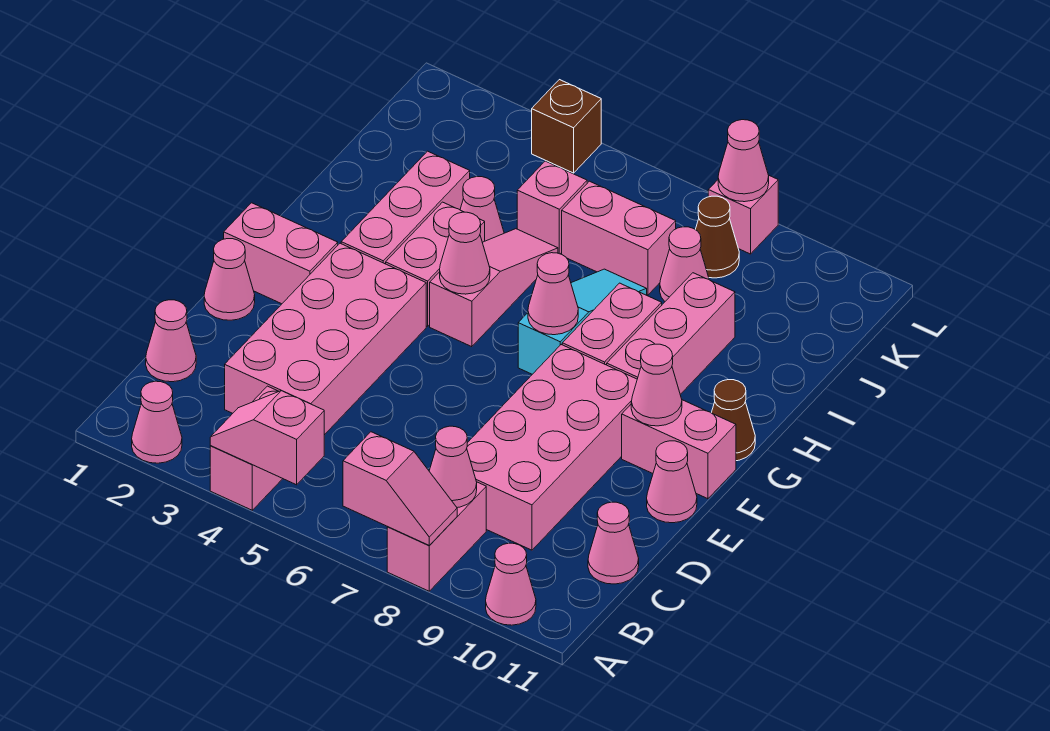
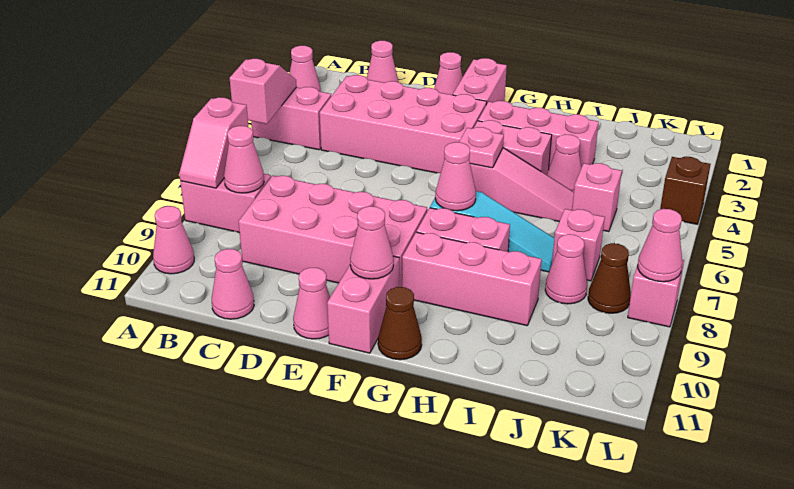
pink cone G5 level 2 -> pink plate G5 level 2
pink brick J6:J7 level 1 -> pink brick J7 level 1

